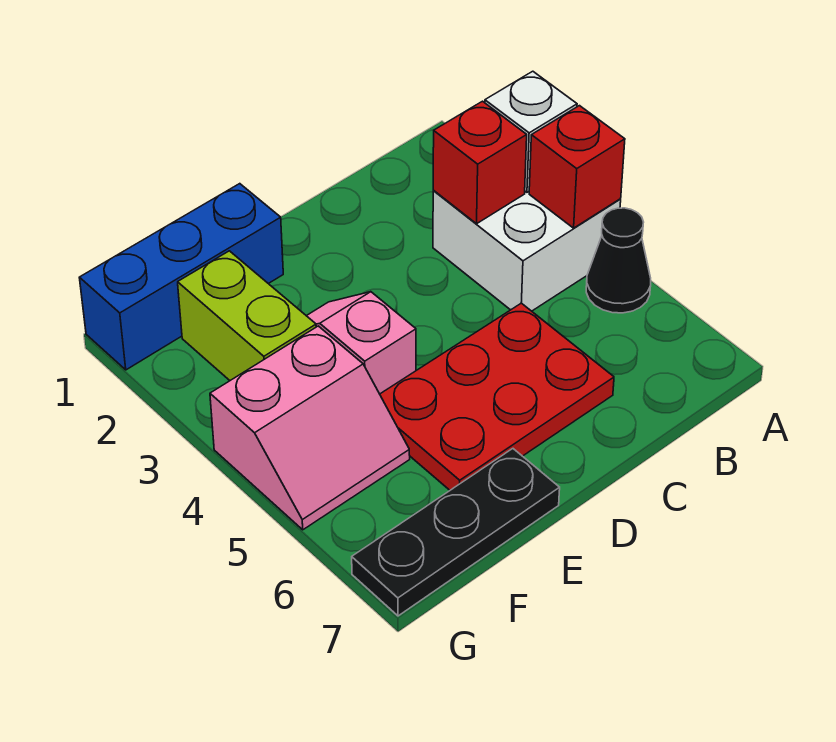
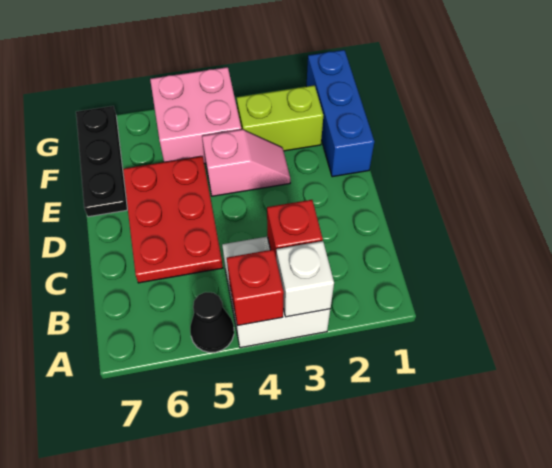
pink slope F4:G5 level 1 top 4 -> pink brick F4:G5 level 1

